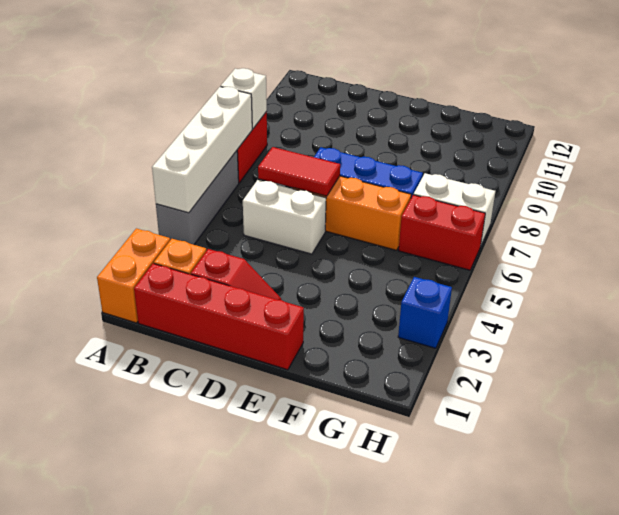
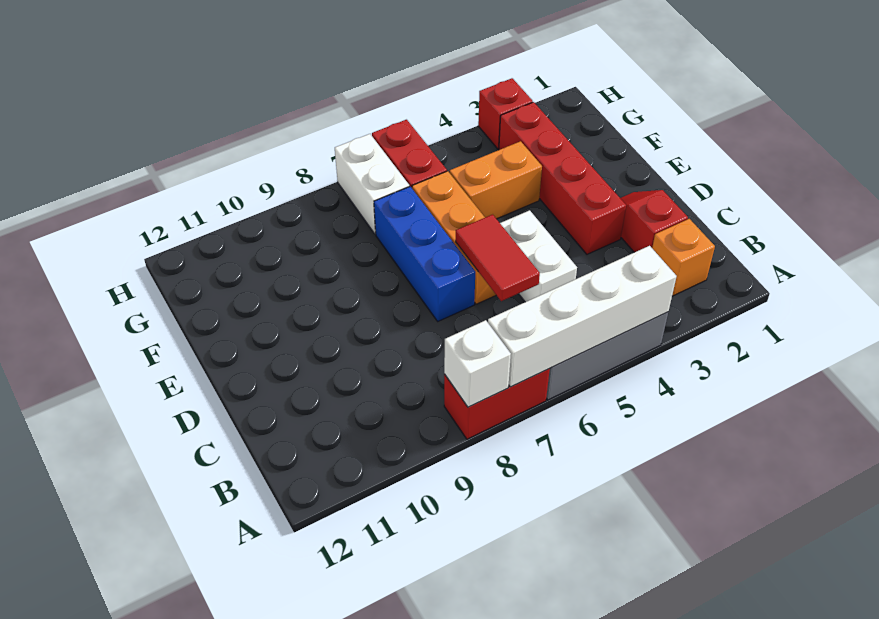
orange brick A1:A2 level 1 -> orange brick F4:F5 level 1
red brick B1:E1 level 1 -> red brick D3:G3 level 1
blue brick H3 level 1 -> red brick H3 level 1

